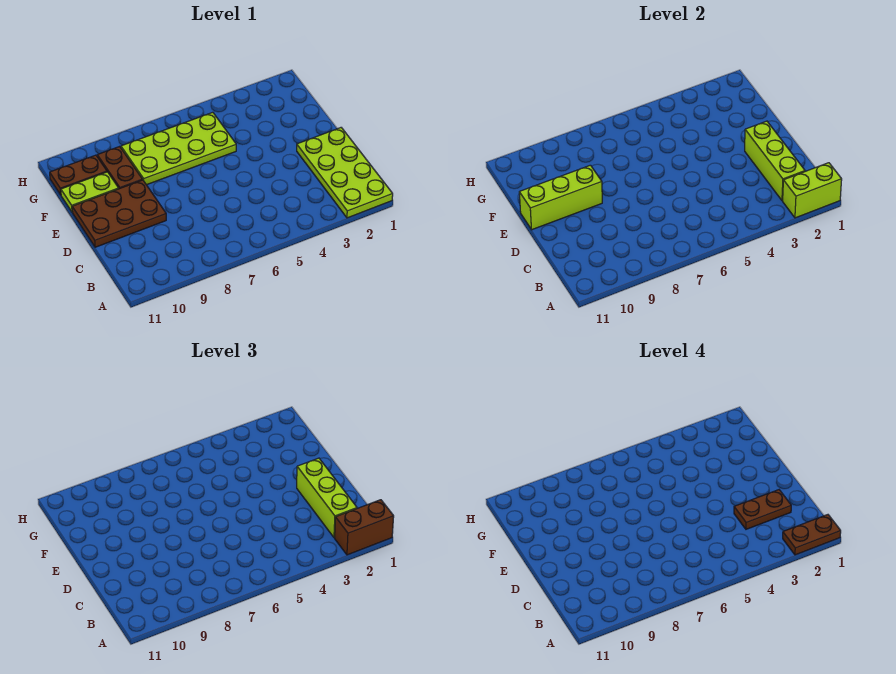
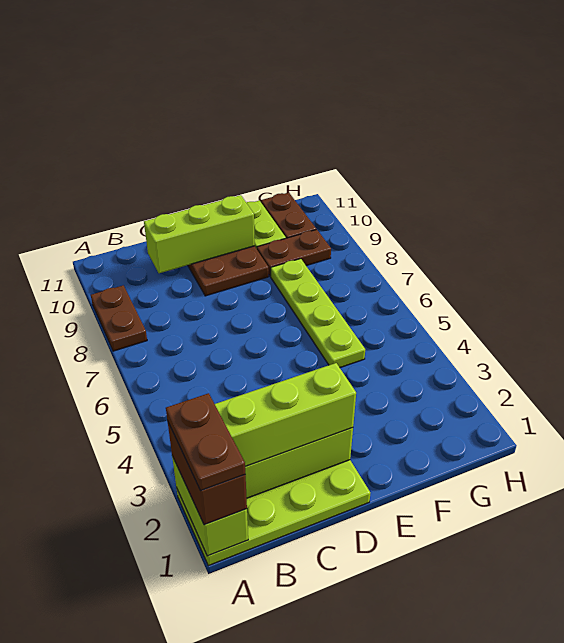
brown plate C2:C3 level 4 -> brown plate A8:A9 level 1
lime brick E9:E11 level 2 -> lime brick C10:E10 level 2
lime plate F5:G8 level 1 -> lime plate F5:F8 level 1

